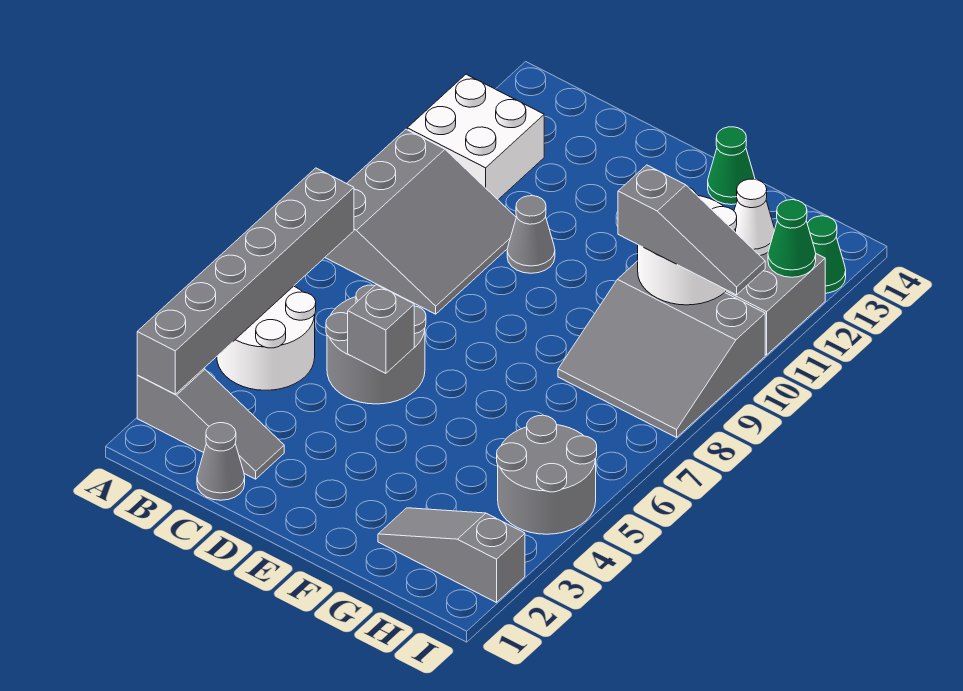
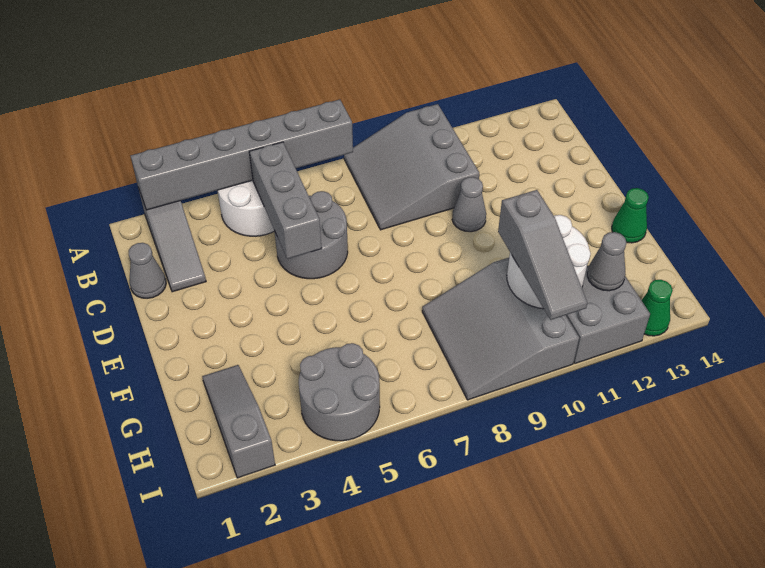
grey slope A8:C10 level 1 top A -> grey slope A8:C10 level 1 top 10
white brick A11:B12 level 1 -> none
grey brick D5 level 2 -> grey brick B5:D5 level 2
white cone H12 level 2 -> grey cone H12 level 2
green cone I12 level 2 -> none

